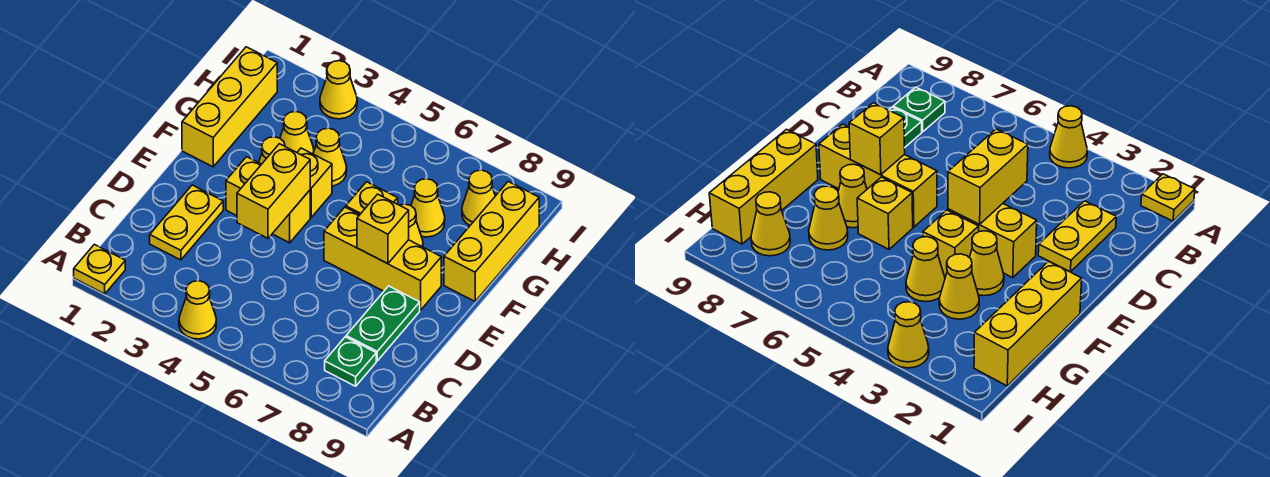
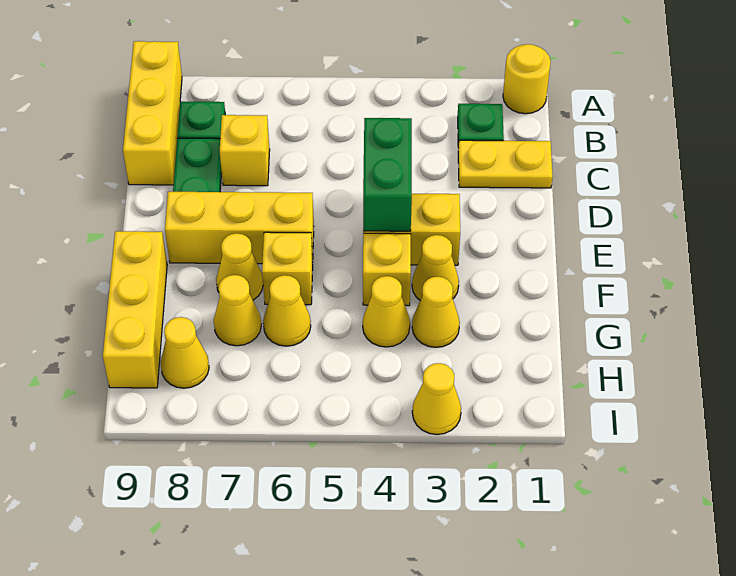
yellow plate A1 level 1 -> yellow round brick A1 level 1
yellow cone A4 level 1 -> yellow cone G6 level 1
none -> green plate B2 level 1
yellow plate C2:D2 level 1 -> yellow plate C1:C2 level 1
yellow brick D4:E4 level 2 -> green brick D4:E4 level 2
yellow brick E7 level 2 -> yellow brick C7 level 1
yellow brick F1:H1 level 1 -> yellow brick A9:C9 level 1

